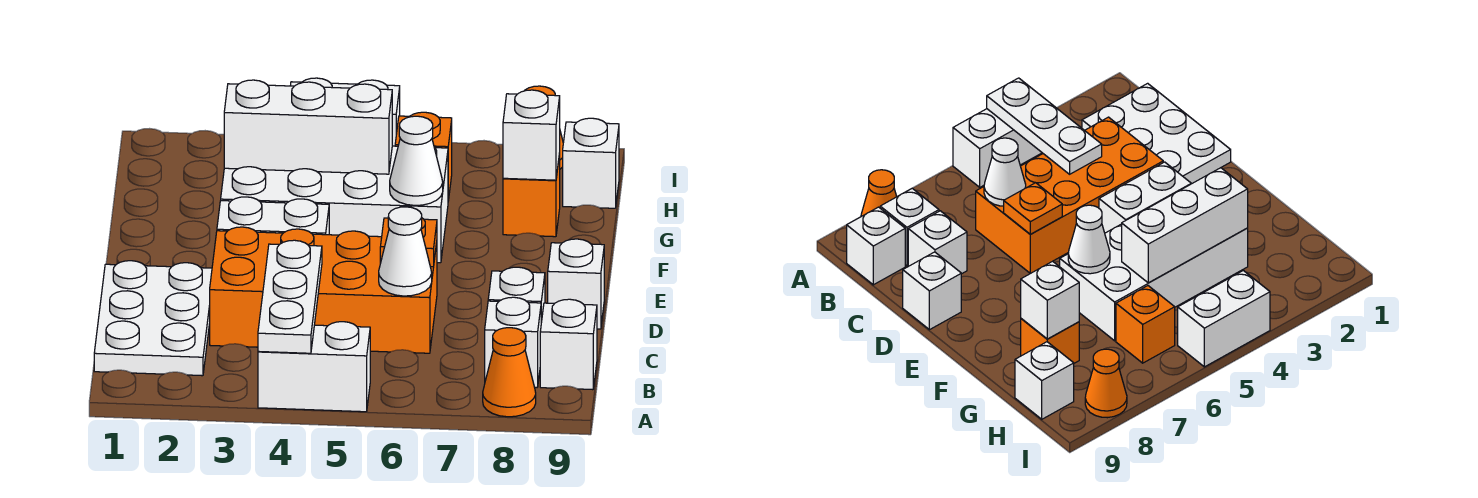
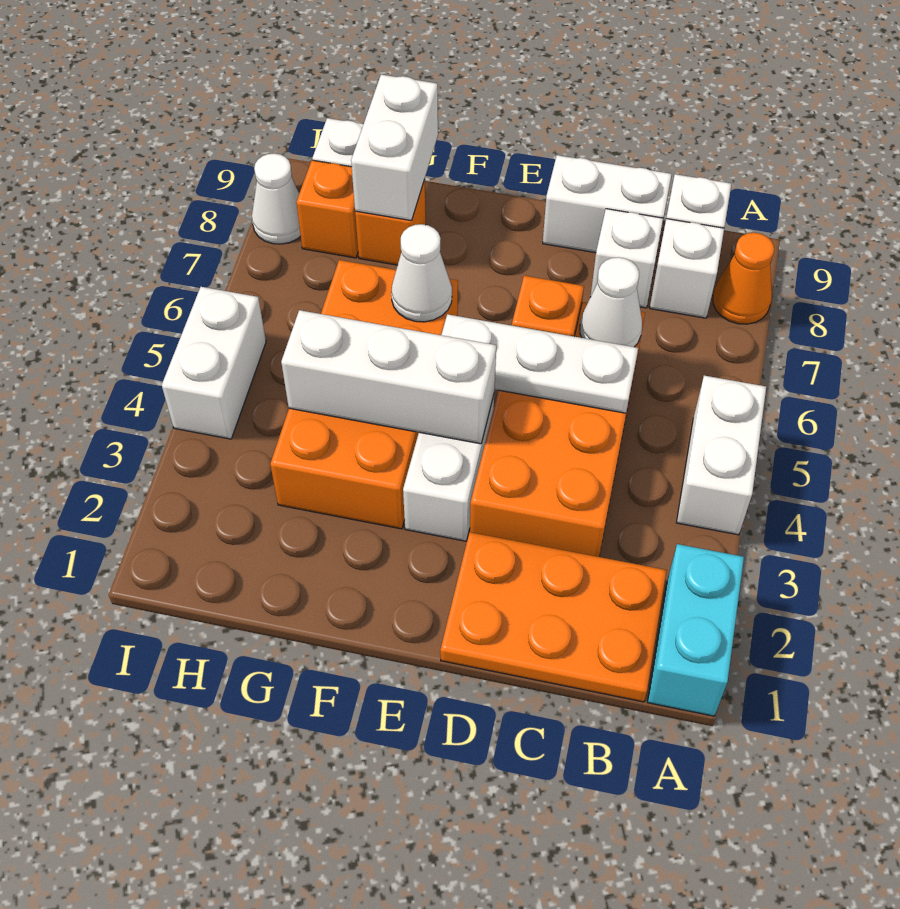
none -> cyan brick A1:A2 level 1
white plate A4:C4 level 2 -> white plate C5:E5 level 2
white plate B1:D2 level 1 -> orange plate B1:D2 level 1
white brick D9 level 1 -> white brick C9:D9 level 1
white brick F3:G6 level 1 -> orange brick F3:G6 level 1
white brick G3:G5 level 2 -> white brick E4:G4 level 2
white brick G8 level 2 -> white brick G8:G9 level 2
orange brick H6 level 1 -> orange brick H8 level 1
orange cone I8 level 1 -> white cone I8 level 1

